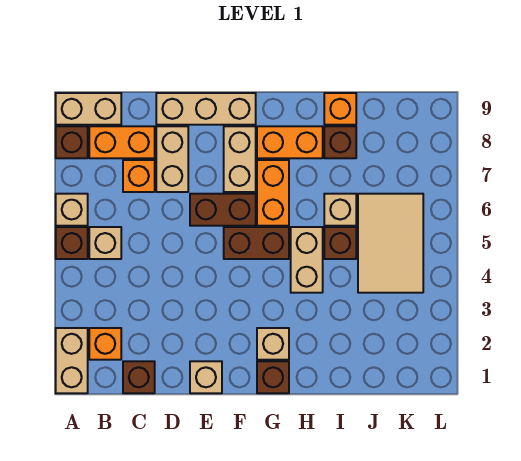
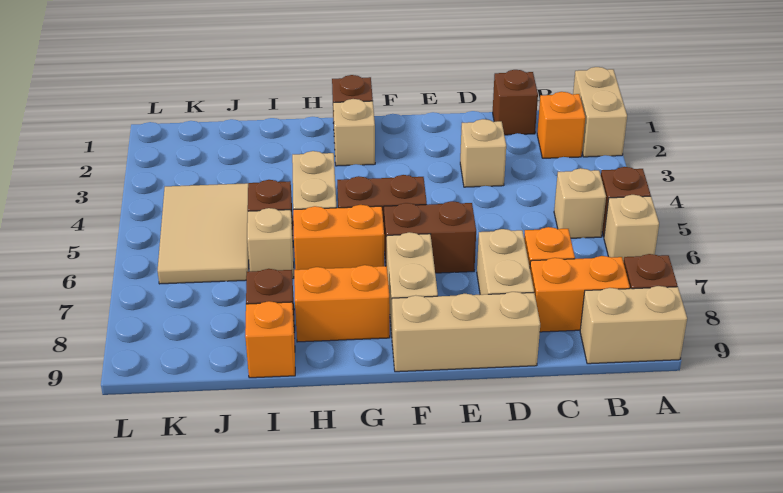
tan brick E1 level 1 -> tan brick D3 level 1
orange brick G6:G7 level 1 -> orange brick G6:H6 level 1

